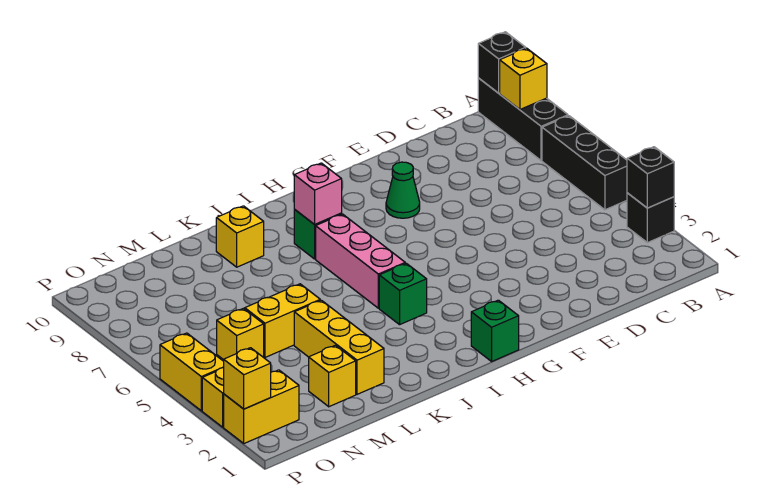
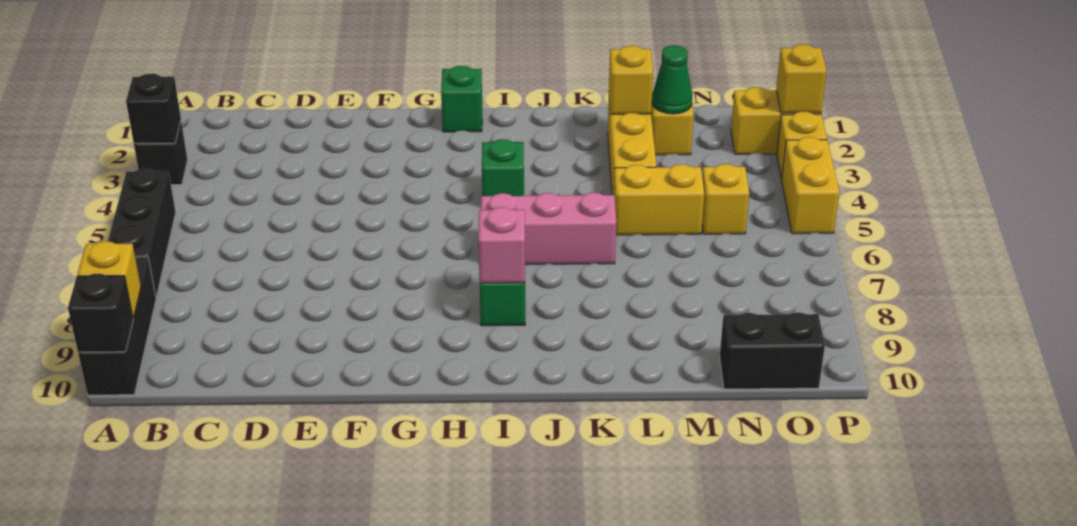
green cone F8 level 1 -> green cone M2 level 2
pink brick I5:I7 level 1 -> pink brick I6:K6 level 1
yellow brick K9 level 1 -> yellow brick L2 level 2
none -> black brick N10:O10 level 1

